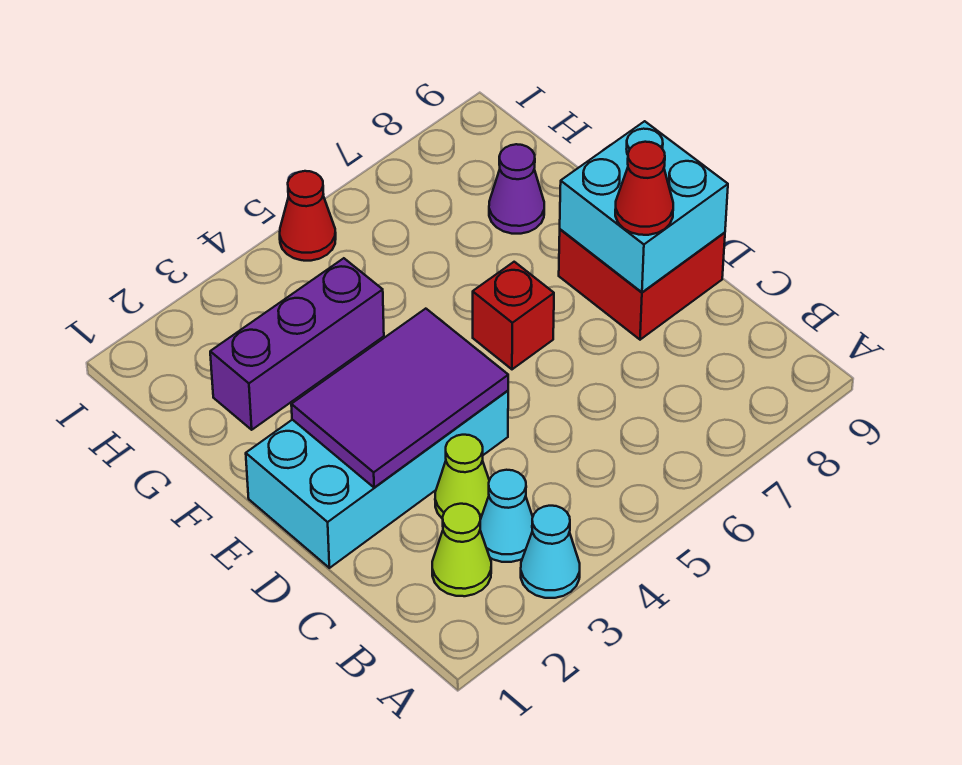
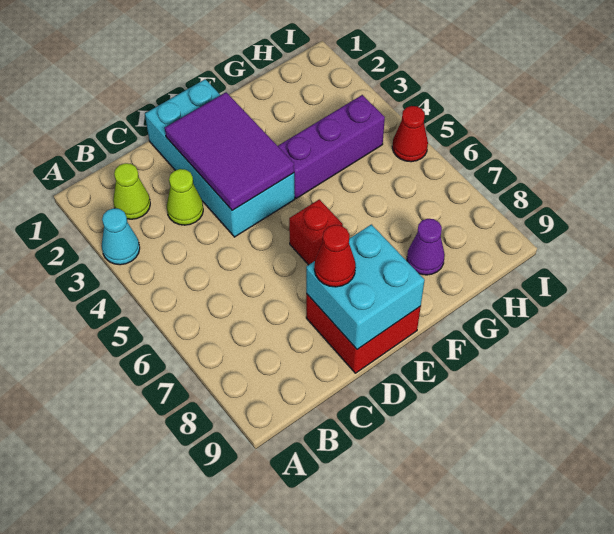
cyan cone B3 level 1 -> none
purple brick G2:G4 level 1 -> purple brick F4:H4 level 1

